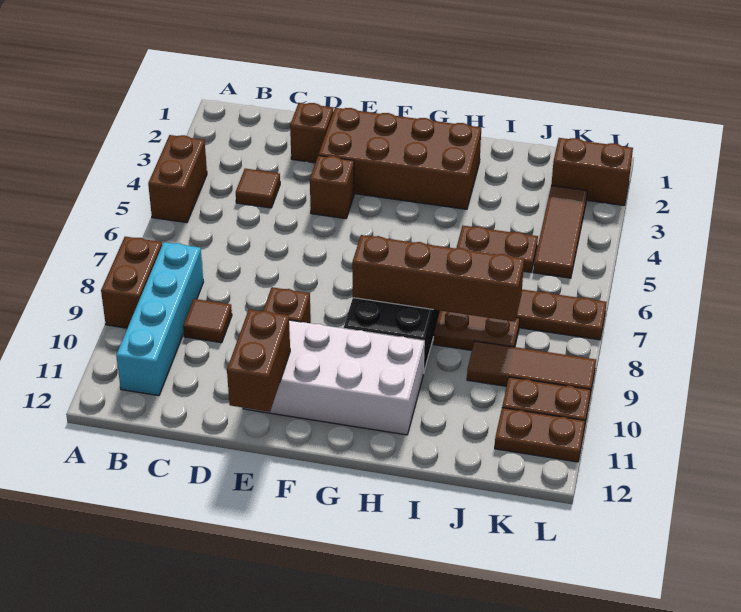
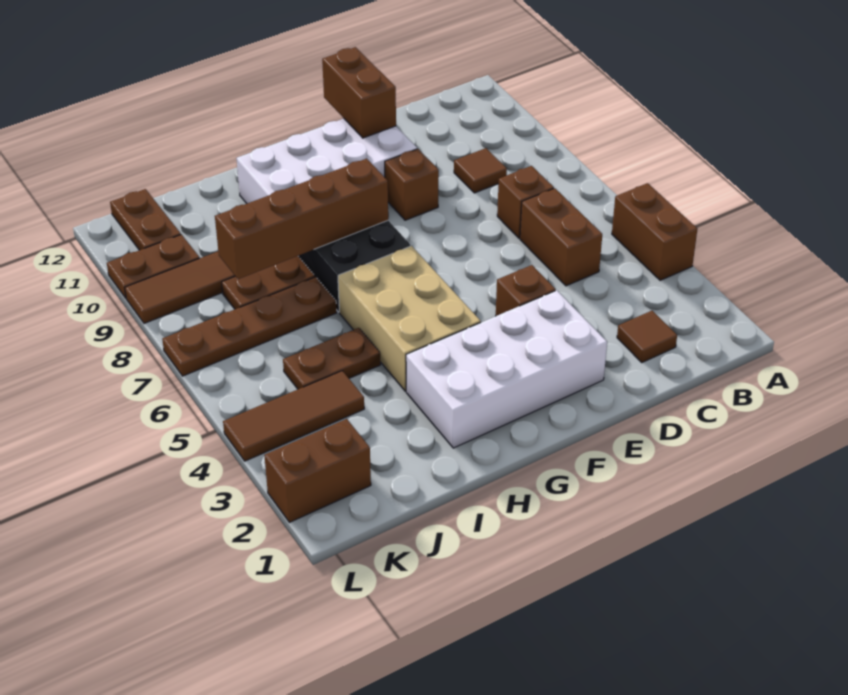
brown brick A8:A9 level 1 -> brown brick C5:C6 level 1
cyan brick B8:B11 level 1 -> none
brown tile C4 level 1 -> brown tile C2 level 1
brown brick D2 level 1 -> brown brick C7 level 1
brown brick E2:H3 level 1 -> white brick E2:H3 level 1
none -> tan brick G4:H6 level 1
brown tile K3:K5 level 1 -> brown tile J4:L4 level 1
brown plate K11:L11 level 1 -> brown plate K11:K12 level 1

